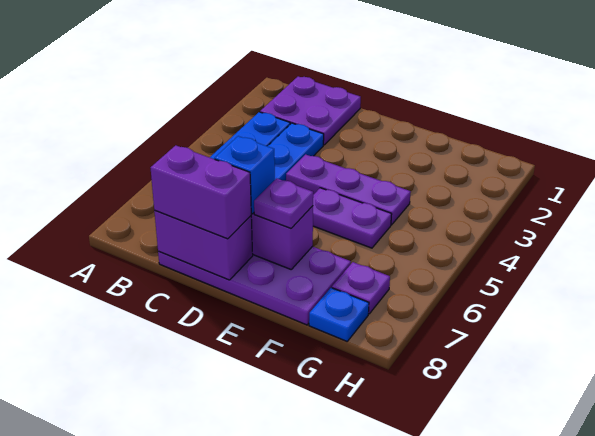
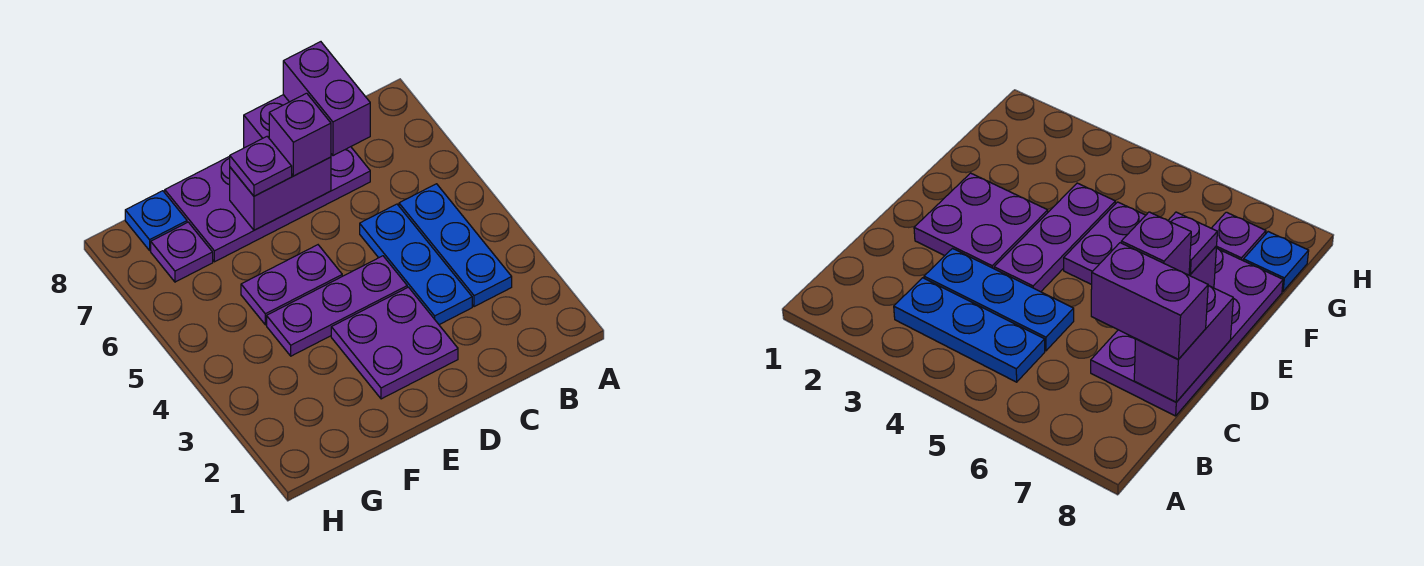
purple plate B1:C2 level 1 -> purple plate D2:E3 level 1
purple brick C8:D8 level 3 -> purple brick C7:C8 level 3
blue brick D7 level 3 -> purple brick D7 level 3

